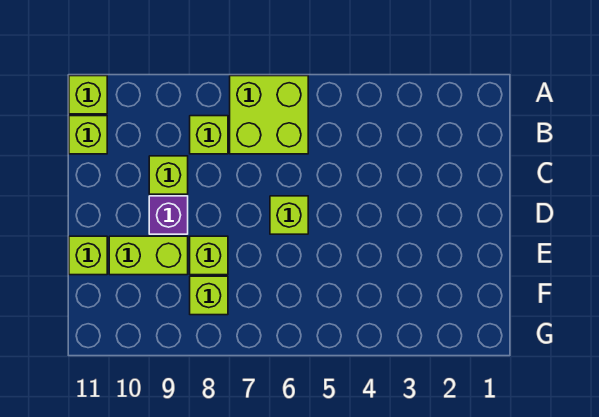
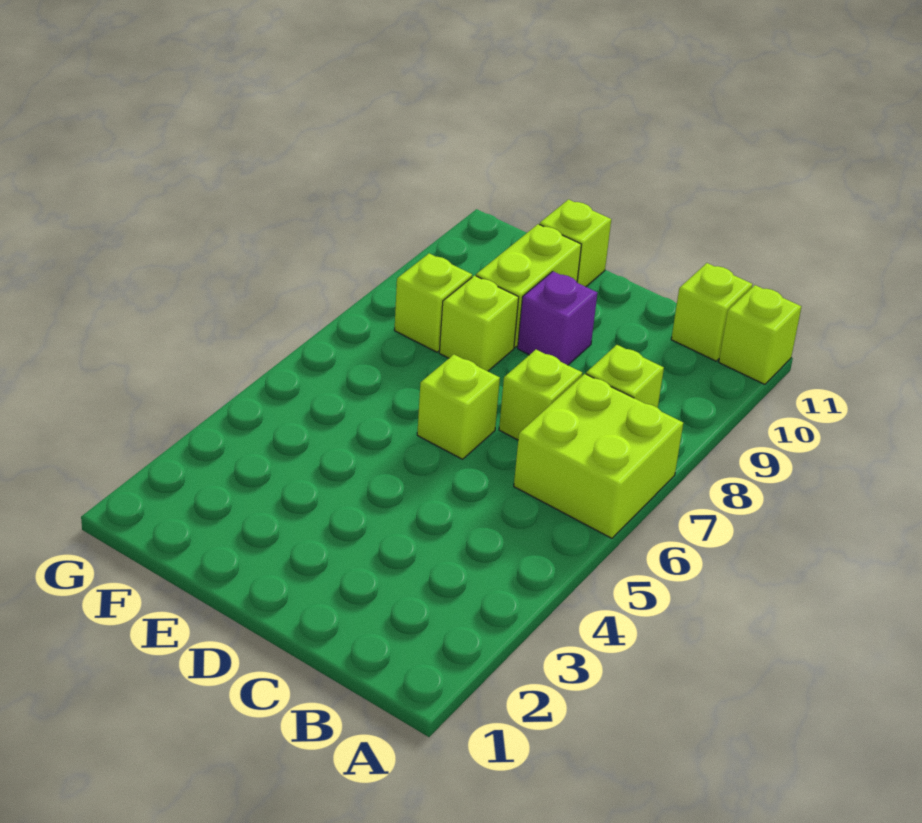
lime brick C9 level 1 -> lime brick C7 level 1

